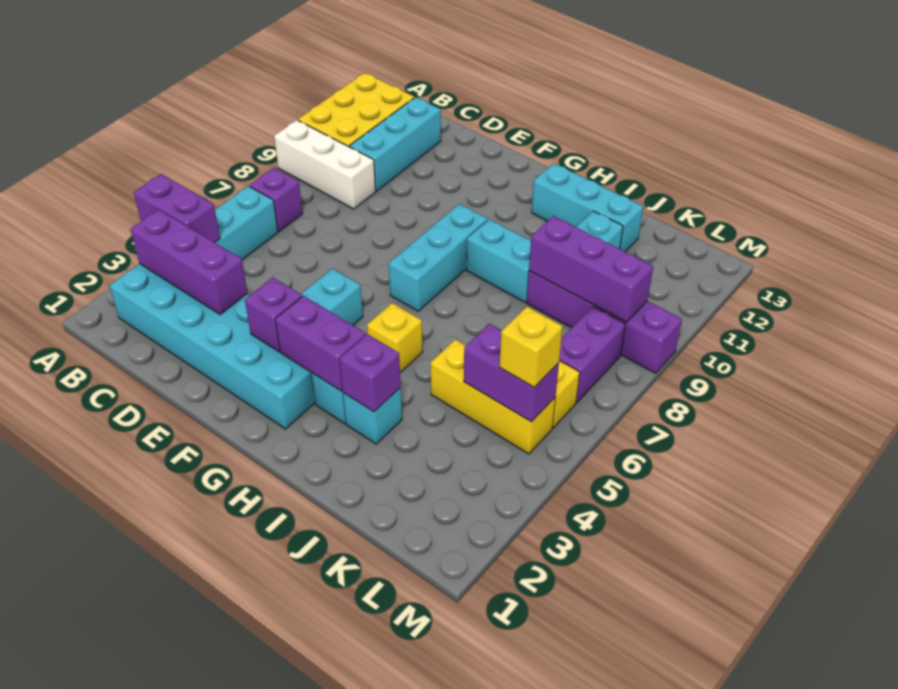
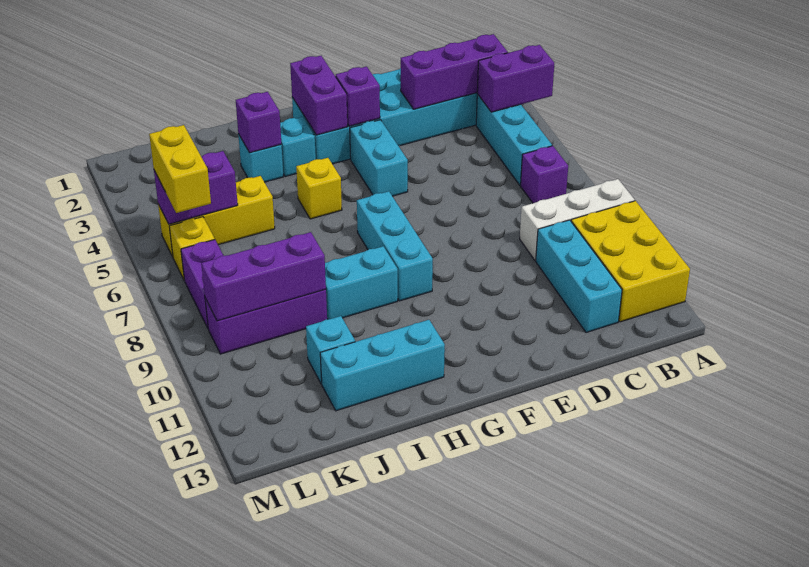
purple brick G3:H3 level 2 -> purple brick G2:G3 level 2
purple brick J9:M9 level 1 -> purple brick J9:L9 level 1
yellow brick L5 level 3 -> yellow brick L5:L6 level 3

